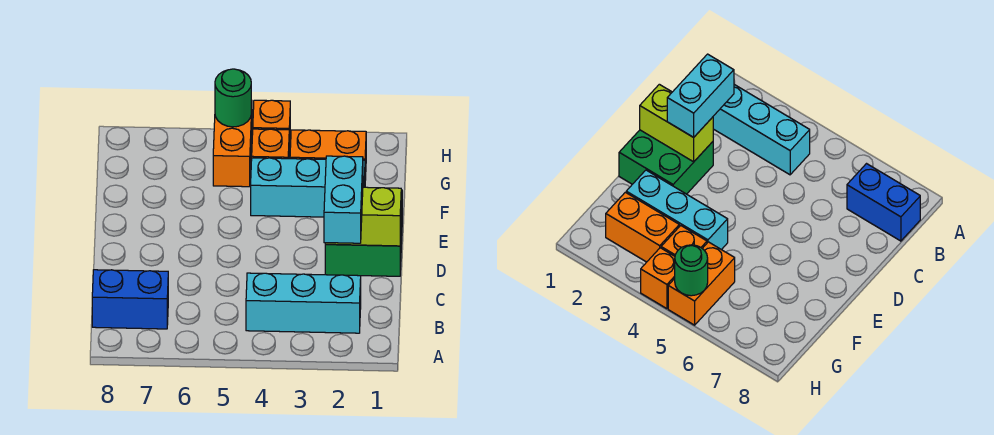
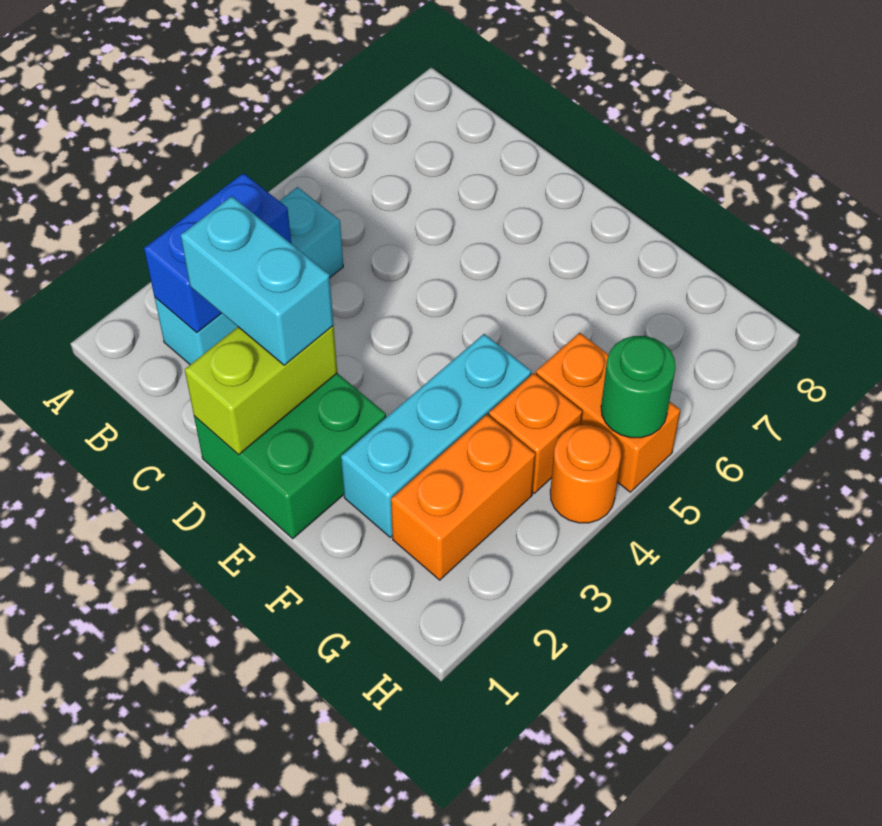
blue brick B7:B8 level 1 -> blue brick B2:B3 level 2
orange brick H4 level 1 -> orange round brick H4 level 1

